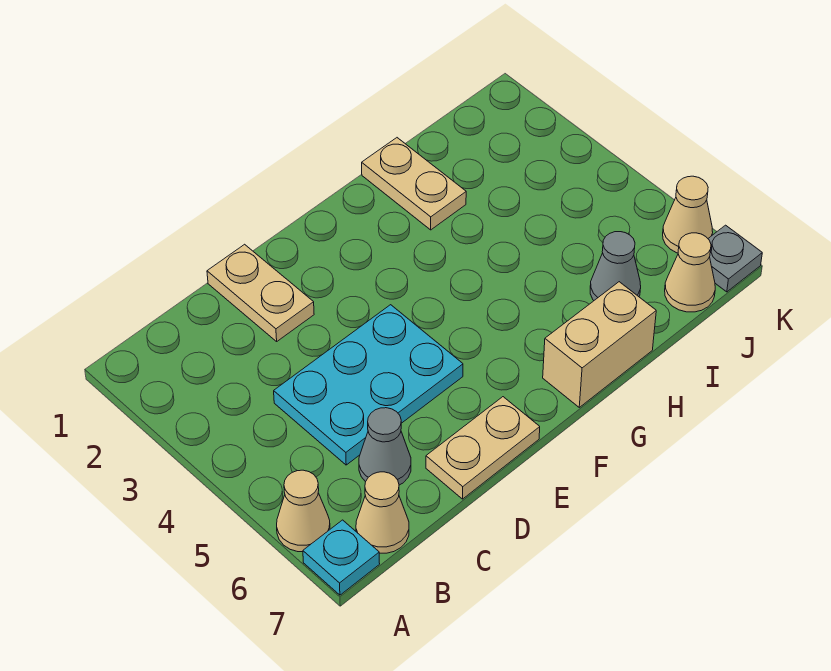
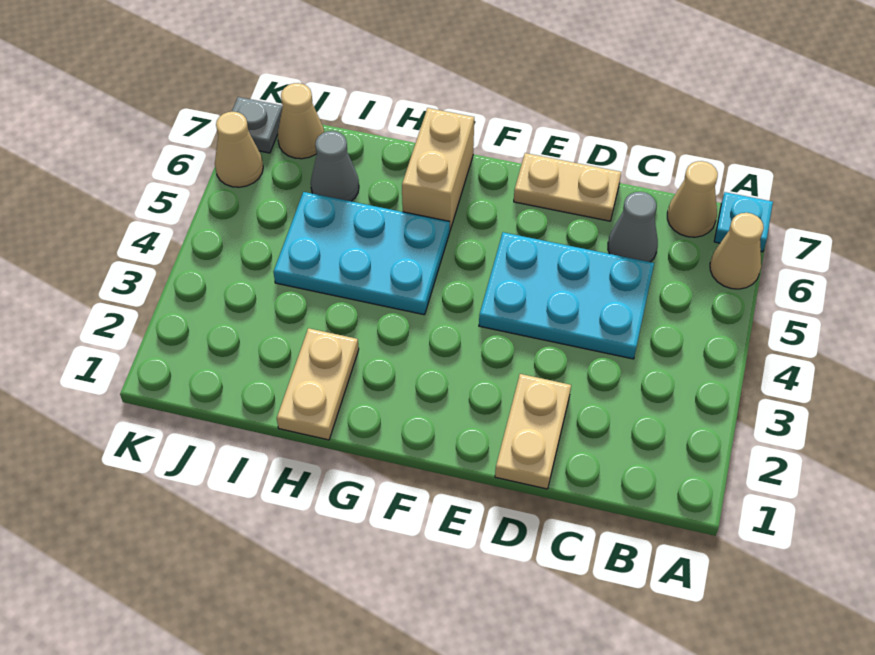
none -> cyan plate G4:I5 level 1
tan brick G7:H7 level 1 -> tan brick G6:G7 level 1

